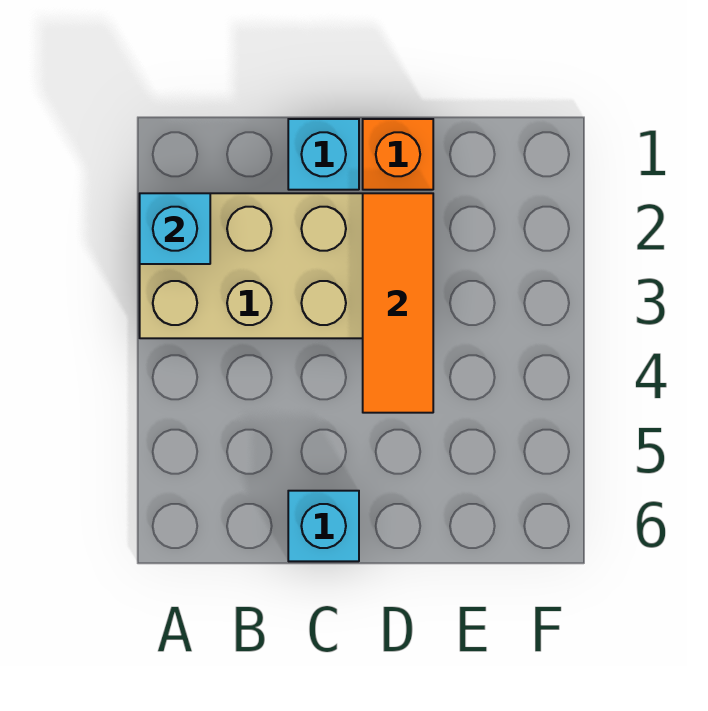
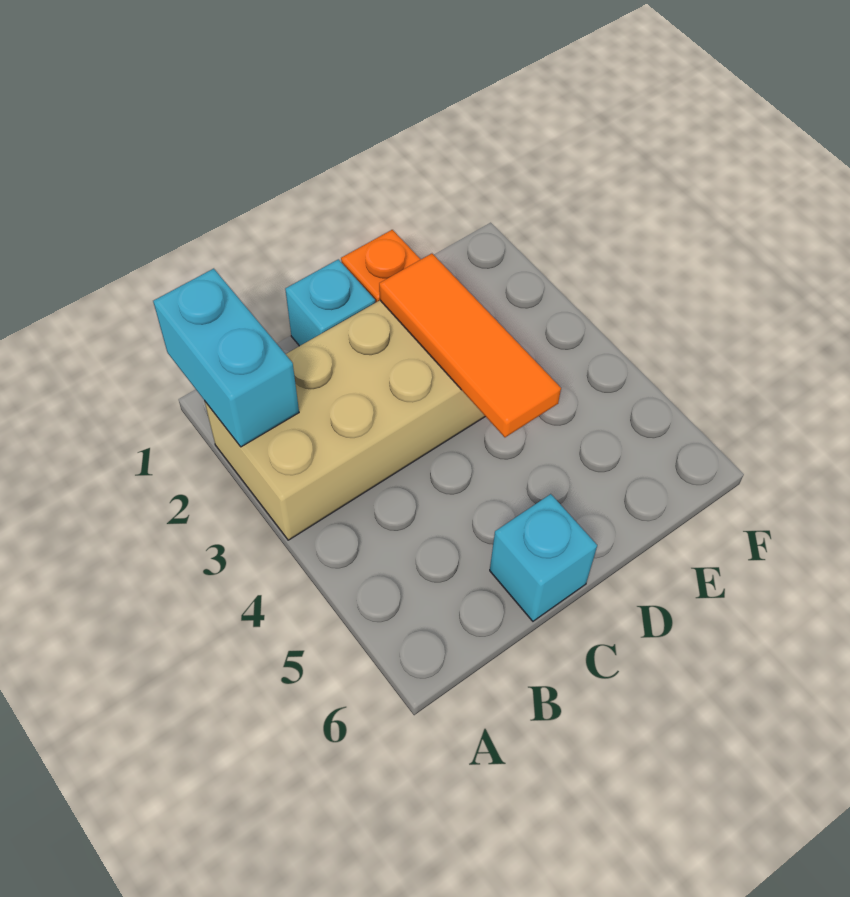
cyan brick A2 level 2 -> cyan brick A1:A2 level 2

